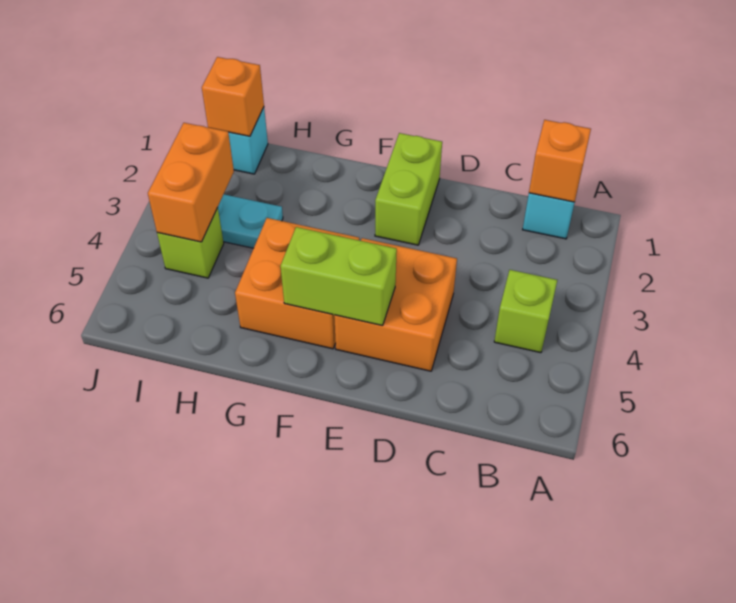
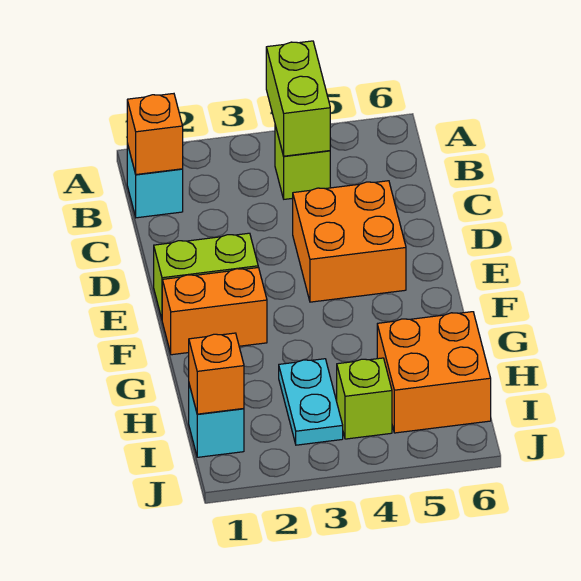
lime brick E5:F5 level 2 -> lime brick A4:B4 level 2
orange brick F4:G5 level 1 -> orange brick H5:I6 level 1
orange brick I3:I4 level 2 -> orange brick F1:F2 level 1

